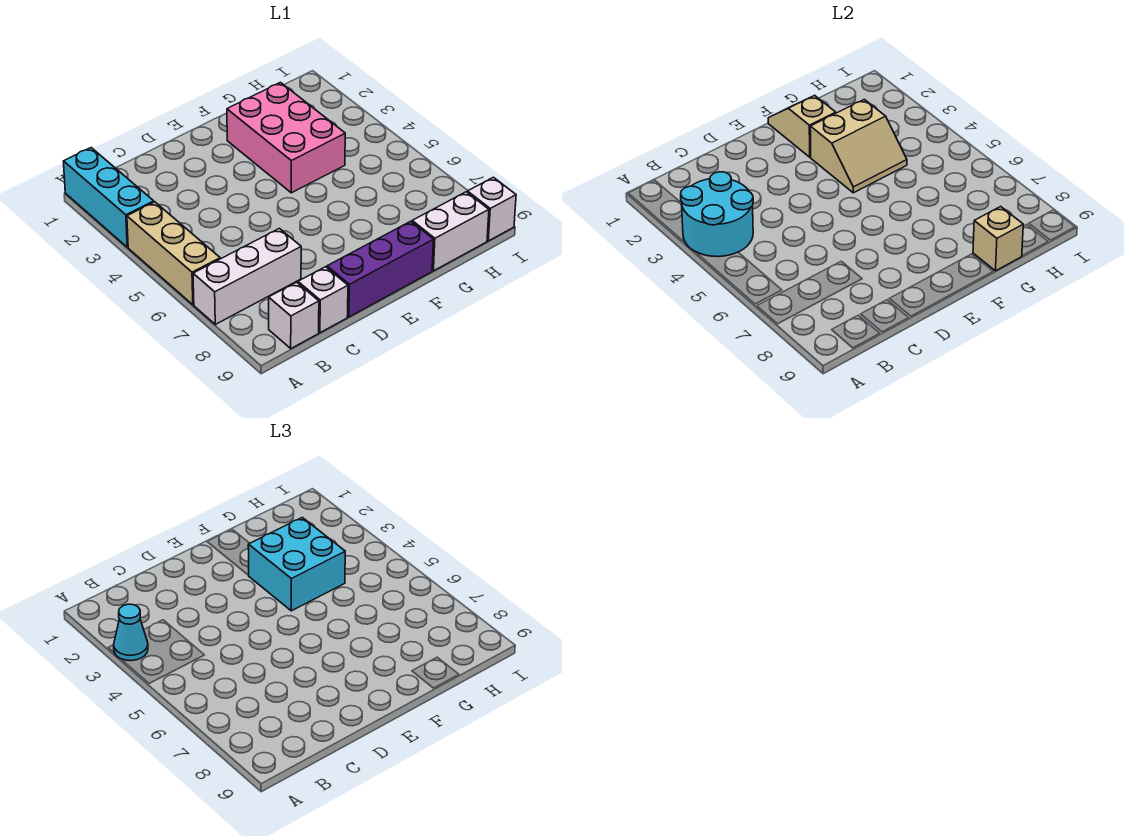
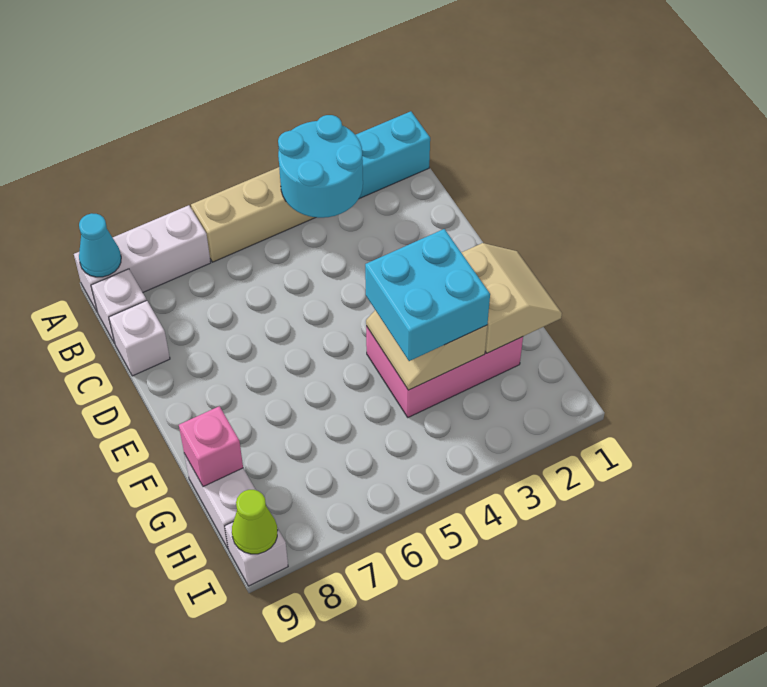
cyan cone A3 level 3 -> cyan cone A9 level 2
white brick A7:C7 level 1 -> white brick A7:A9 level 1
purple brick D9:F9 level 1 -> none
tan slope F1:F2 level 2 top 2 -> tan slope F1:G2 level 2 top 2
tan brick G9 level 2 -> pink brick G9 level 2
none -> lime cone I9 level 2

